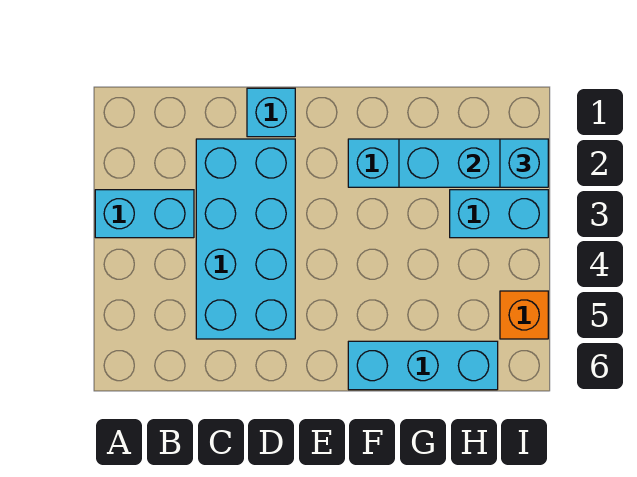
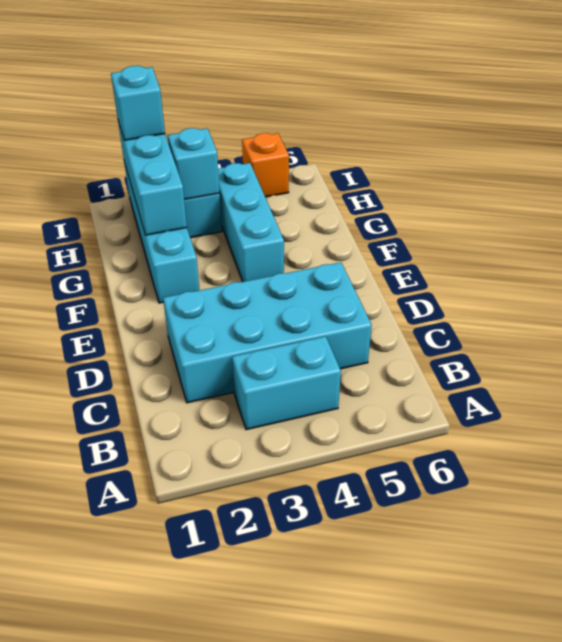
cyan brick A3:B3 level 1 -> cyan brick B3:B4 level 1
cyan brick D1 level 1 -> cyan brick H3 level 2
cyan brick F6:H6 level 1 -> cyan brick F4:H4 level 1

